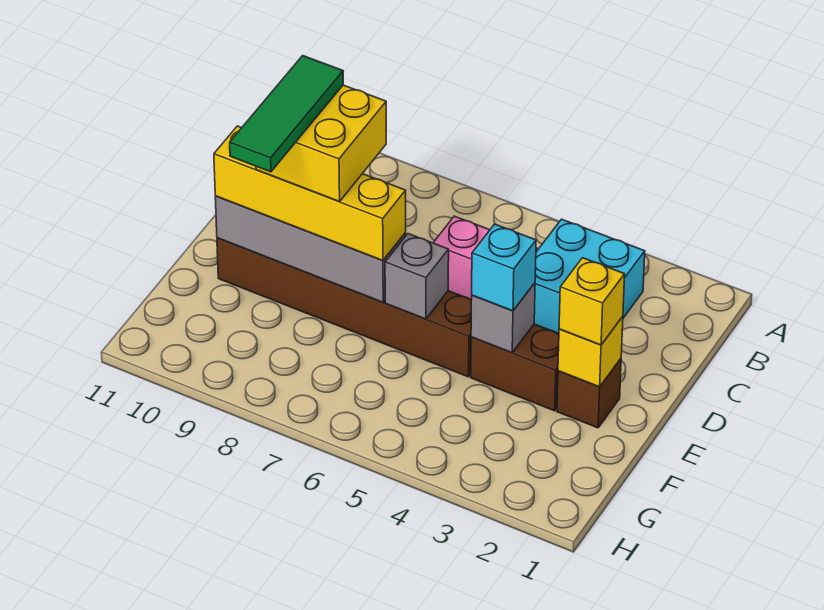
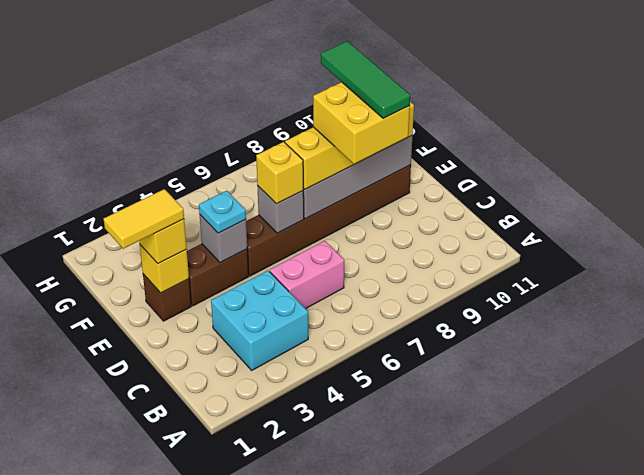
none -> yellow tile E1:E2 level 4
cyan brick E4 level 3 -> cyan plate E4 level 3
none -> yellow brick E6 level 3

